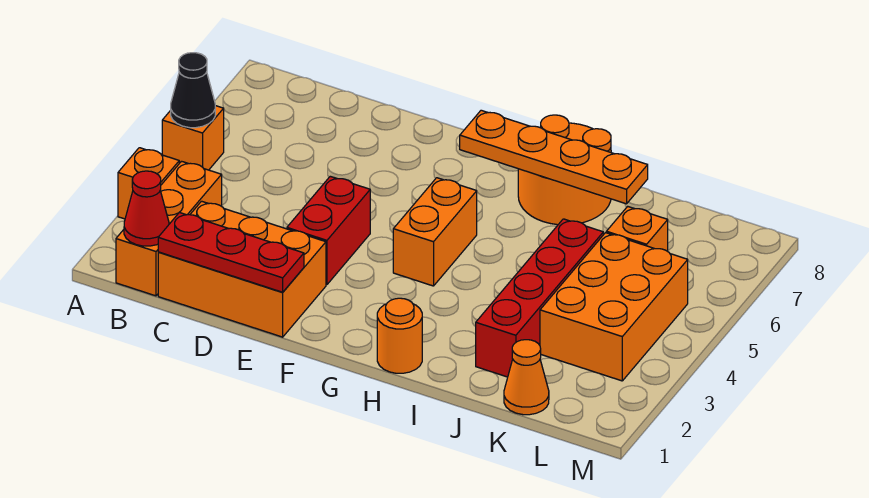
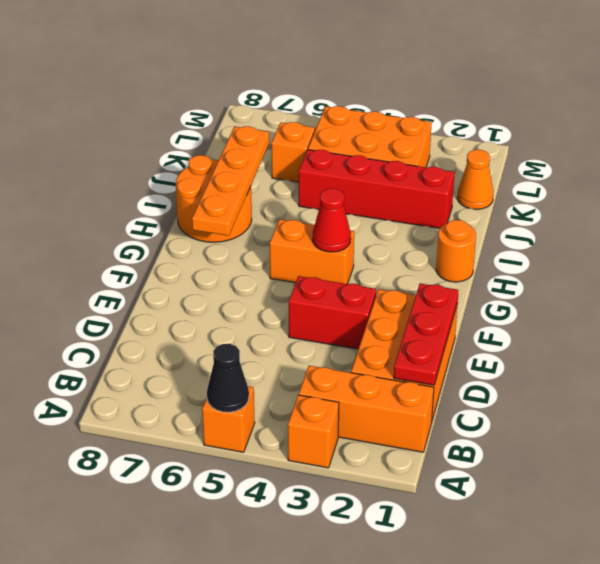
red cone B1 level 2 -> red cone G4 level 2

